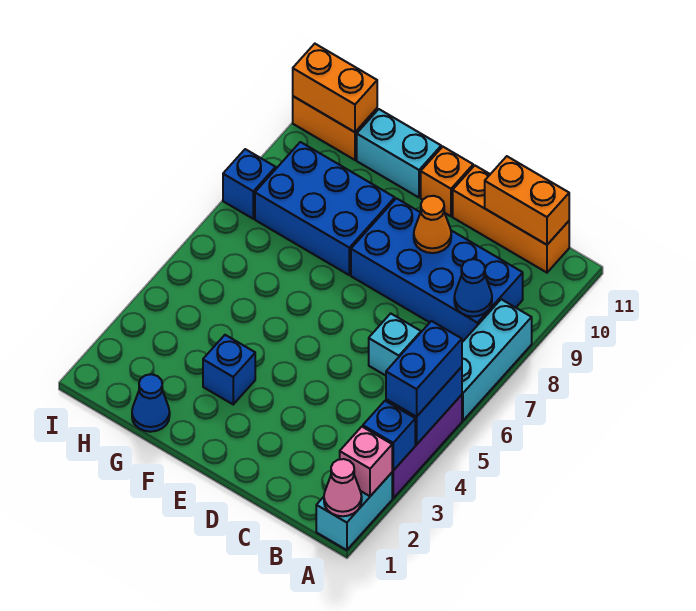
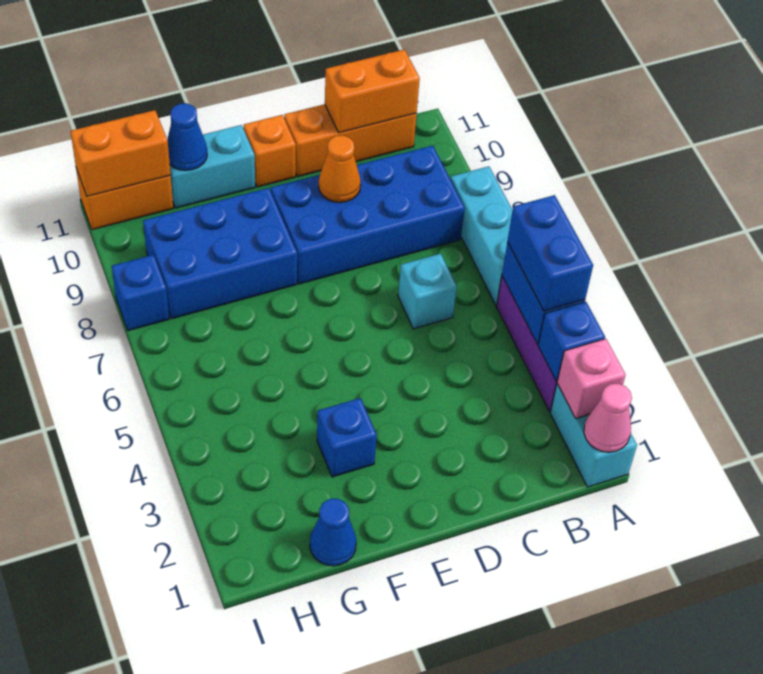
blue cone B8 level 2 -> blue cone G11 level 2

